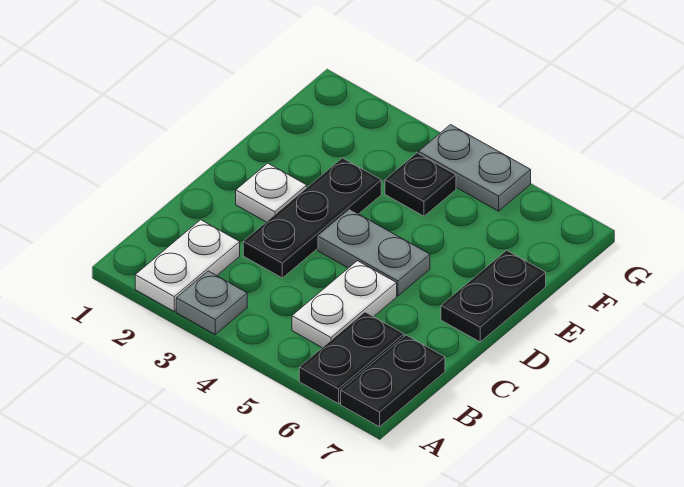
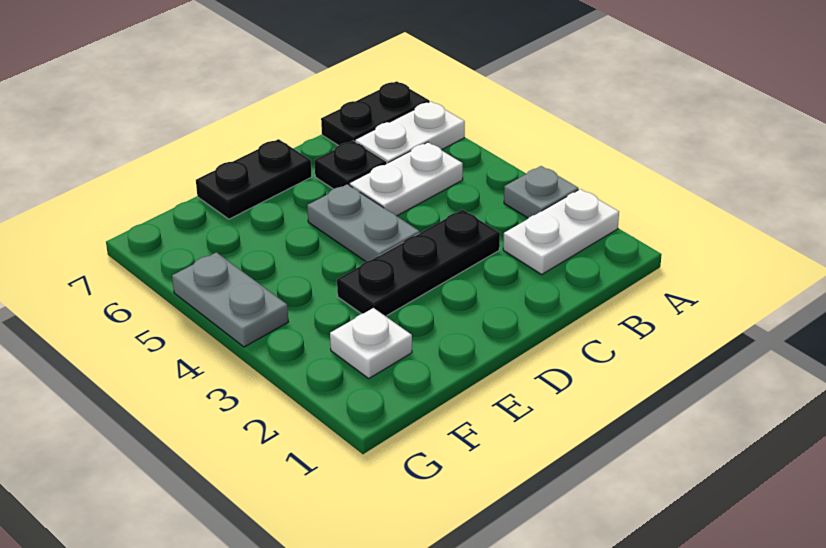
black plate A6:B6 level 1 -> white plate A6:B6 level 1
white plate D2 level 1 -> white plate F2 level 1
black plate F4 level 1 -> black plate C6 level 1

